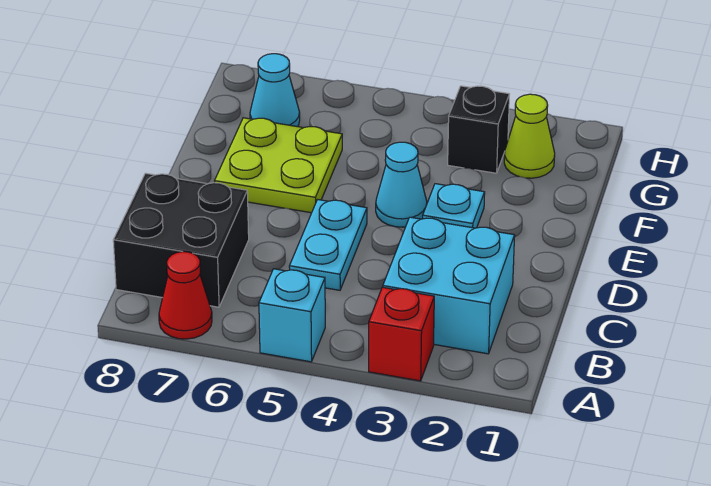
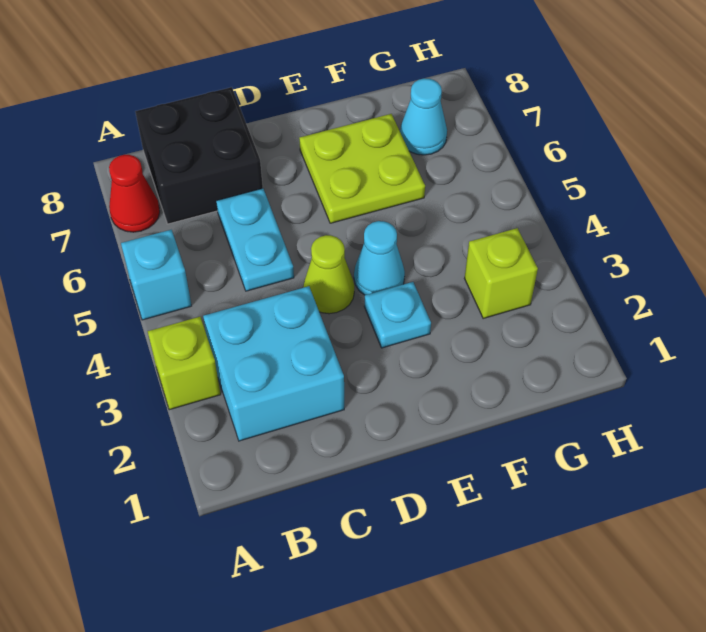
red brick A3 level 1 -> lime brick A3 level 1
cyan plate C5:D5 level 1 -> cyan plate C5:C6 level 1
lime cone G2 level 1 -> lime cone D4 level 1
black brick G3 level 1 -> lime brick G3 level 1

